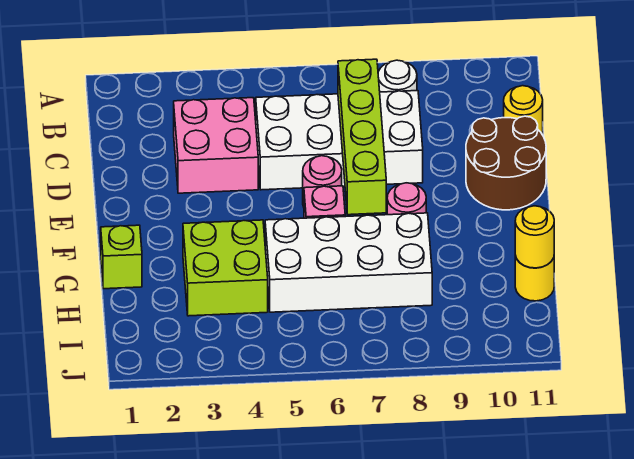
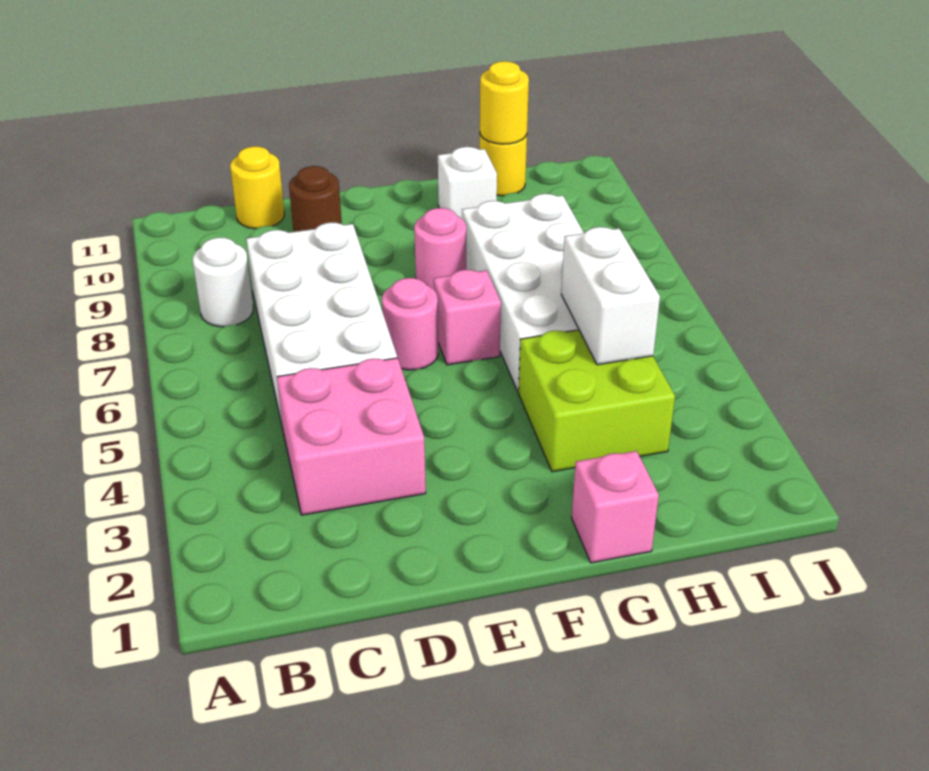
lime brick C7:F7 level 2 -> none
brown round brick D10:E11 level 1 -> brown round brick D10 level 1
lime brick G1 level 1 -> pink brick G1 level 1
none -> white brick G10 level 1
none -> white brick H4:H5 level 2

